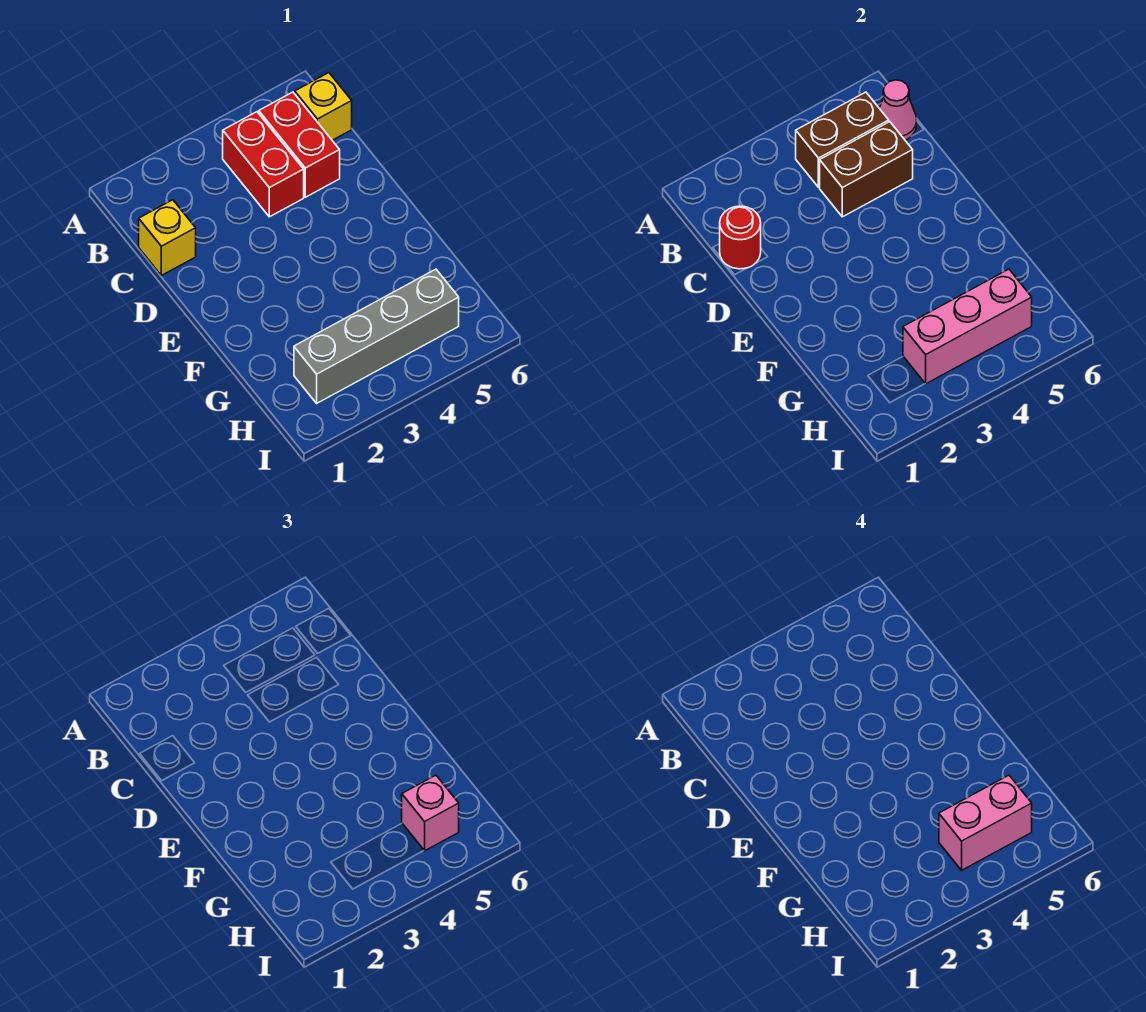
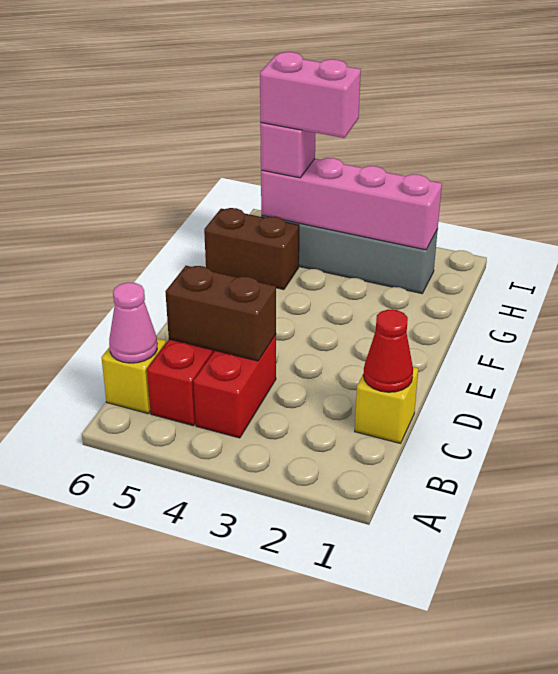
brown brick B4:B5 level 2 -> brown brick G5:G6 level 1
red round brick C1 level 2 -> red cone C1 level 2
pink brick H3:H5 level 2 -> pink brick H2:H5 level 2

